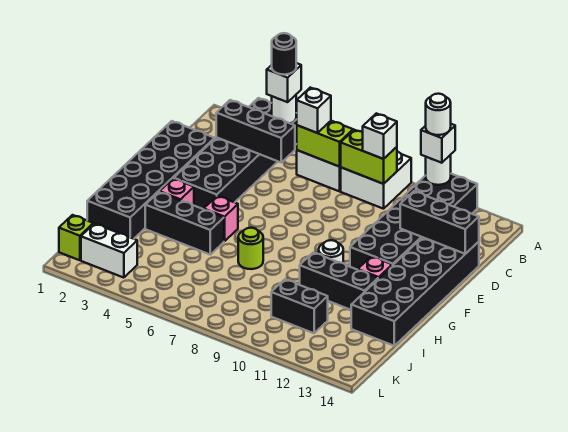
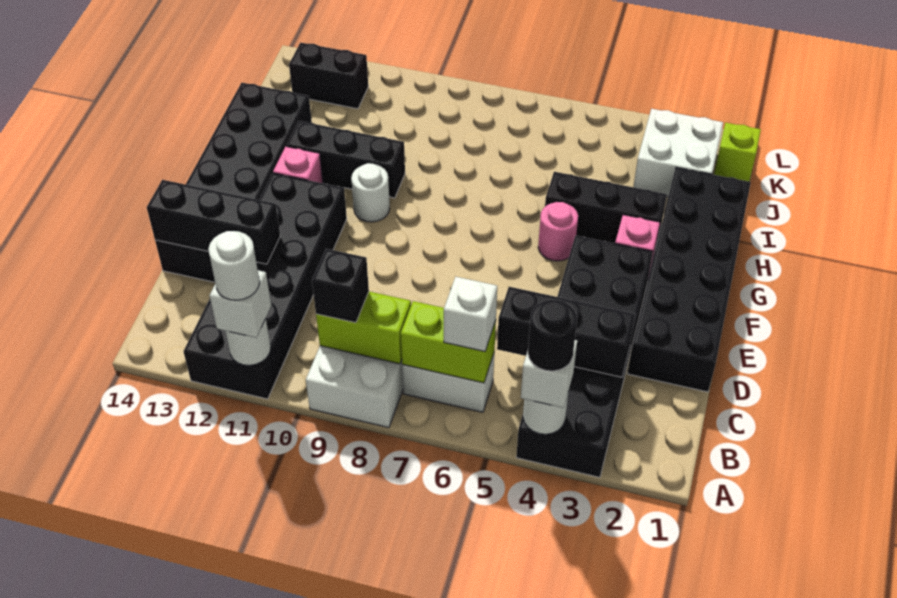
white brick B9 level 3 -> black brick B9 level 3
pink brick G5 level 1 -> pink round brick G5 level 1
lime round brick H7 level 1 -> none
black brick J10:J11 level 1 -> black brick K12:K13 level 1
white brick K2:K3 level 1 -> white brick J2:K3 level 1

